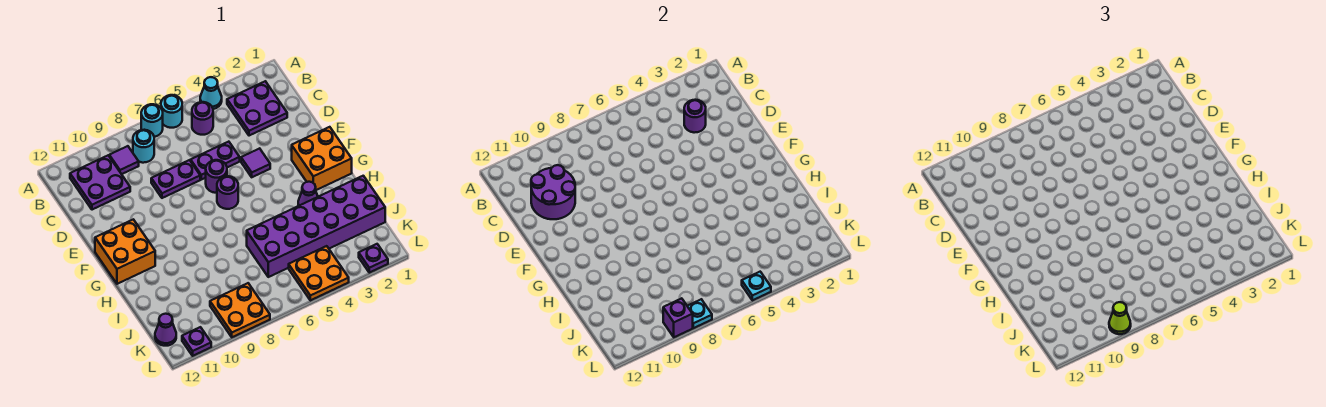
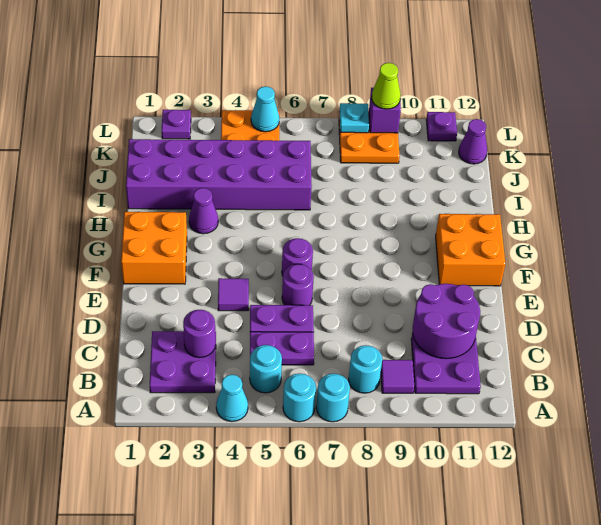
purple round brick B5 level 1 -> cyan round brick B5 level 1
purple plate D7:D8 level 1 -> purple plate C5:C6 level 1
cyan plate L5 level 2 -> cyan cone L5 level 2

